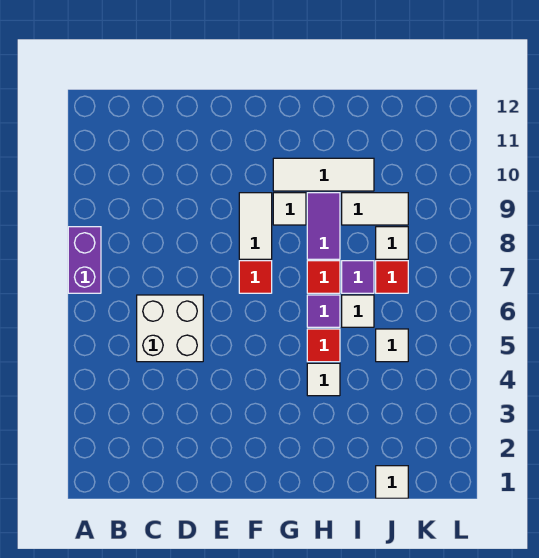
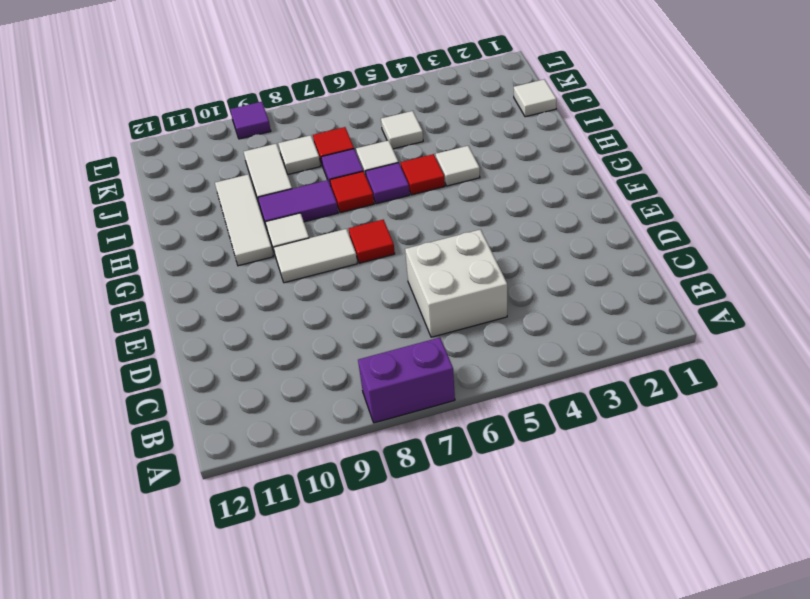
none -> purple tile L9 level 1

